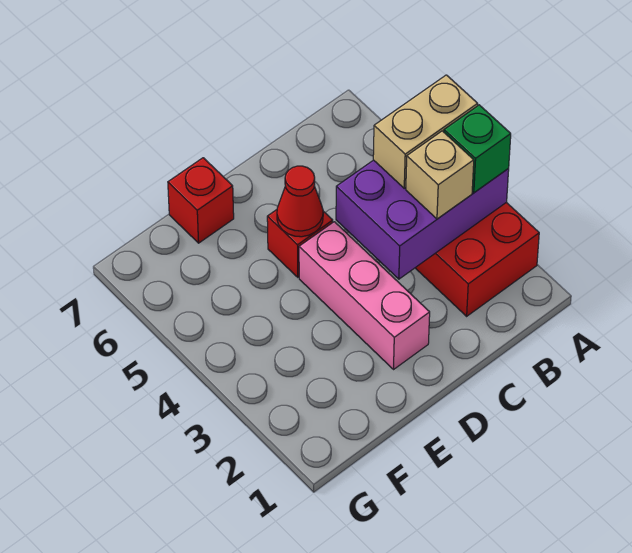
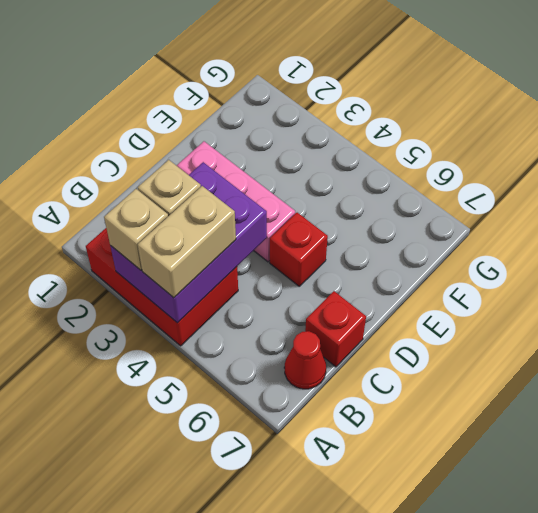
green brick A3 level 3 -> tan brick A3 level 3
red cone D5 level 2 -> red cone B7 level 1
red brick E7 level 1 -> red brick C7 level 1

